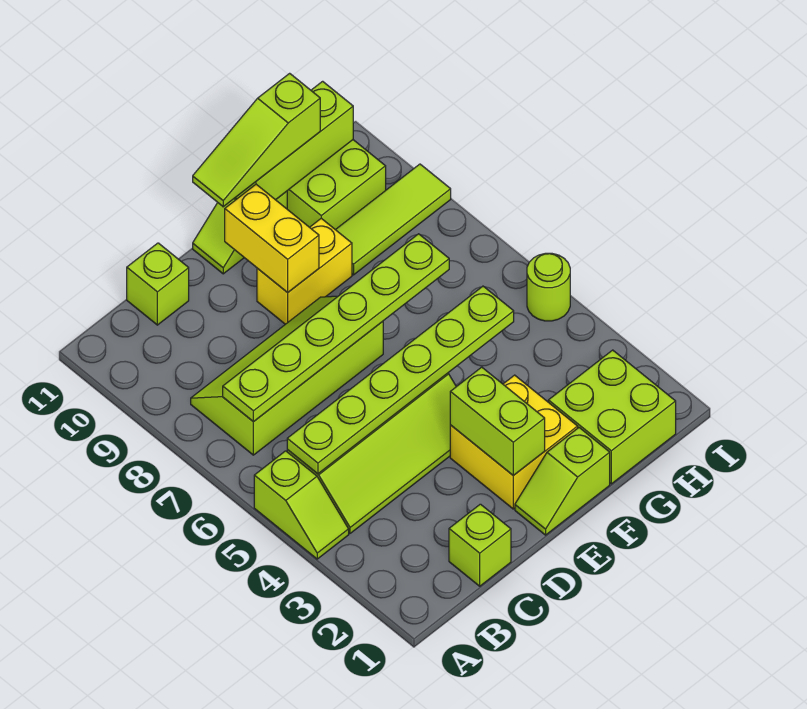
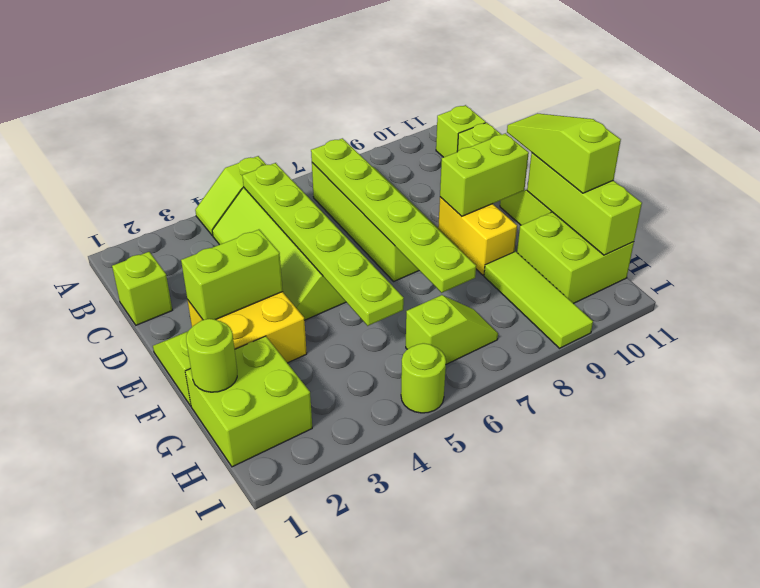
none -> lime brick B11 level 1
yellow brick E9:E10 level 2 -> lime brick E9:E10 level 2
none -> lime round brick G1 level 2
none -> lime slope H6:H7 level 1 top 6

